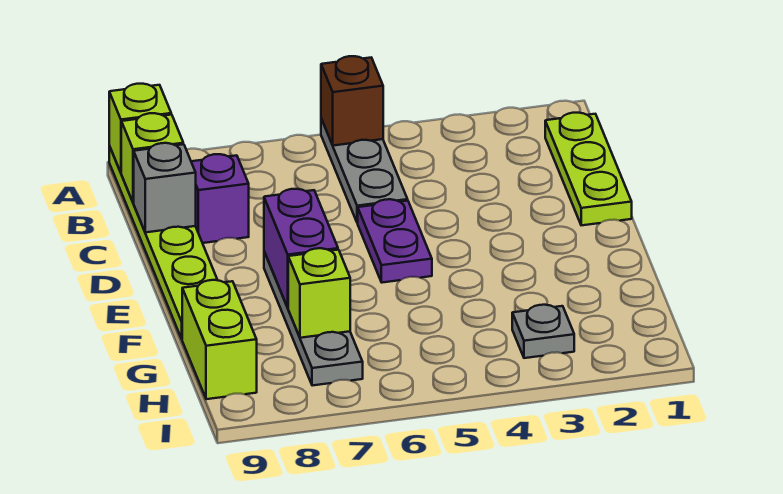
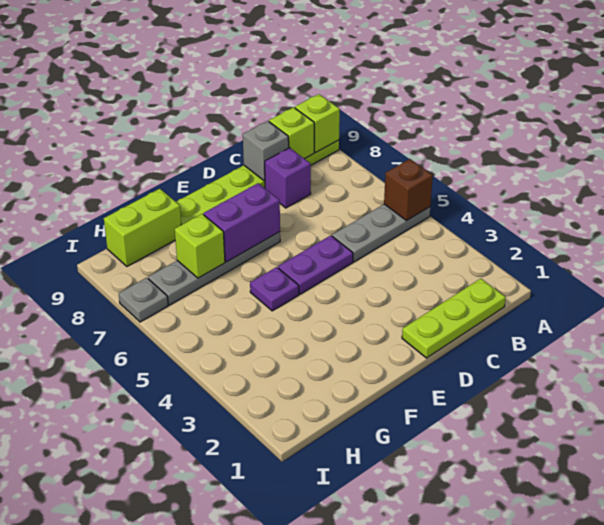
none -> purple plate F5 level 1
grey plate H3 level 1 -> grey plate I7 level 1

